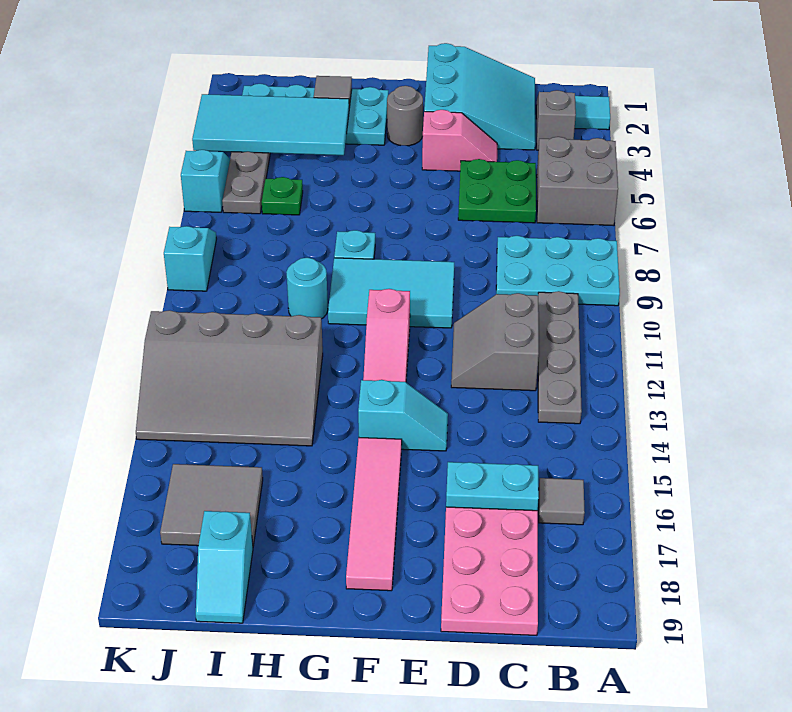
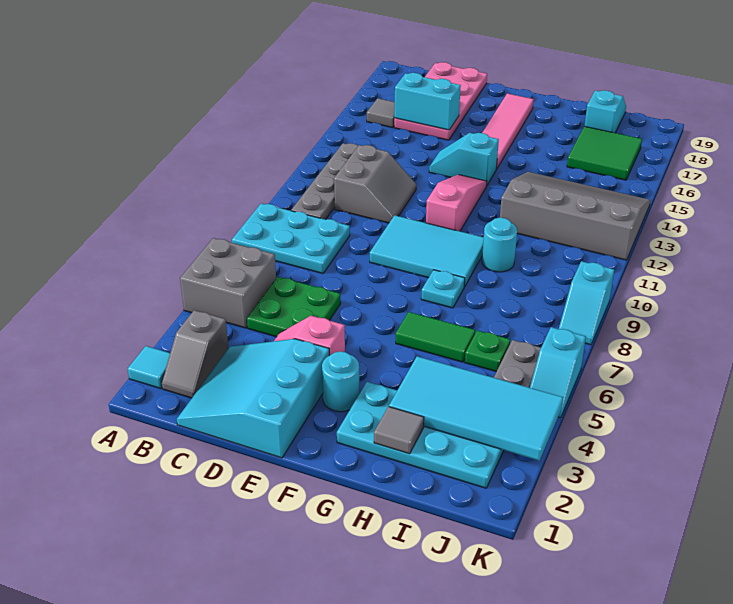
cyan plate C16:D16 level 2 -> cyan brick C16:D16 level 2
grey round brick F3 level 1 -> cyan round brick F3 level 1
none -> green tile G6:H6 level 1
grey tile I16:J17 level 1 -> green tile I16:J17 level 1

